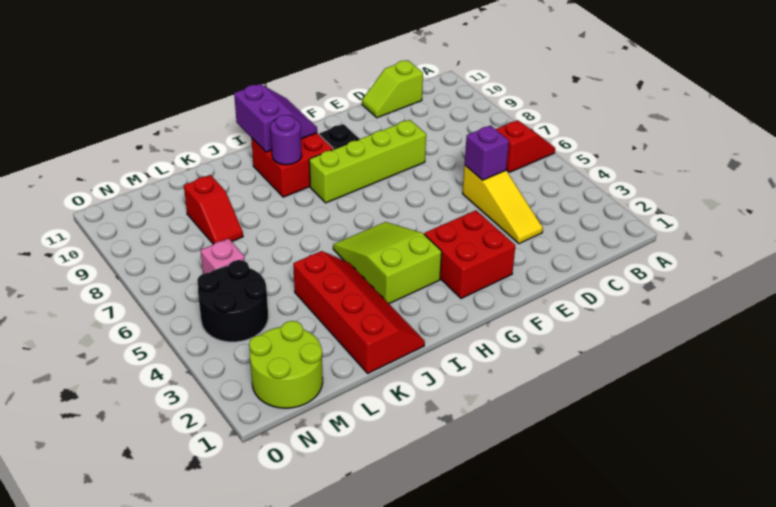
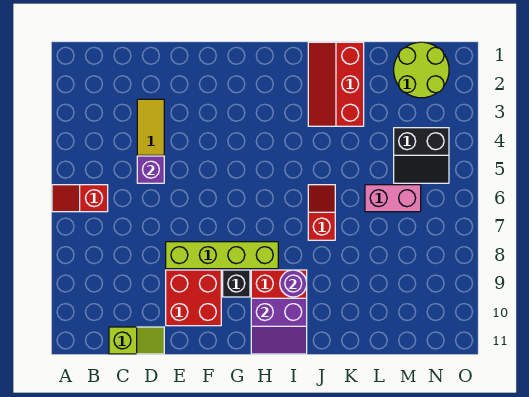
red brick F2:G3 level 1 -> red brick E9:F10 level 1
lime slope H3:I5 level 1 top 3 -> none
purple slope H10:I11 level 2 top I -> purple slope H10:I11 level 2 top 10
red slope J1:K4 level 1 top K -> red slope J1:K3 level 1 top K
red slope L8:L9 level 1 top 9 -> red slope J6:J7 level 1 top 7
black round brick M4:N5 level 1 -> black slope M4:N5 level 1 top 4
pink brick M6 level 1 -> pink brick L6:M6 level 1

